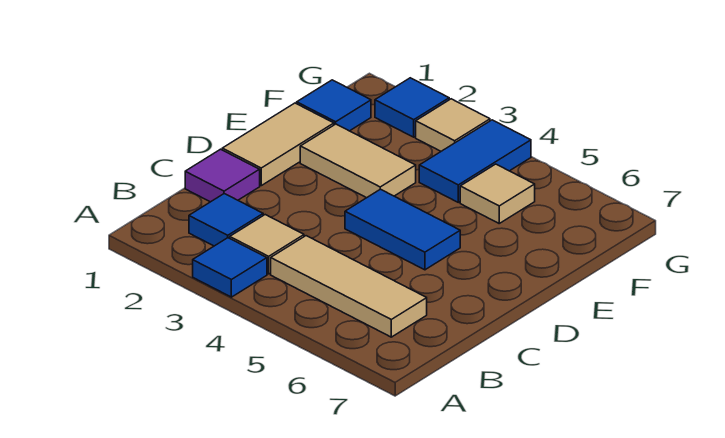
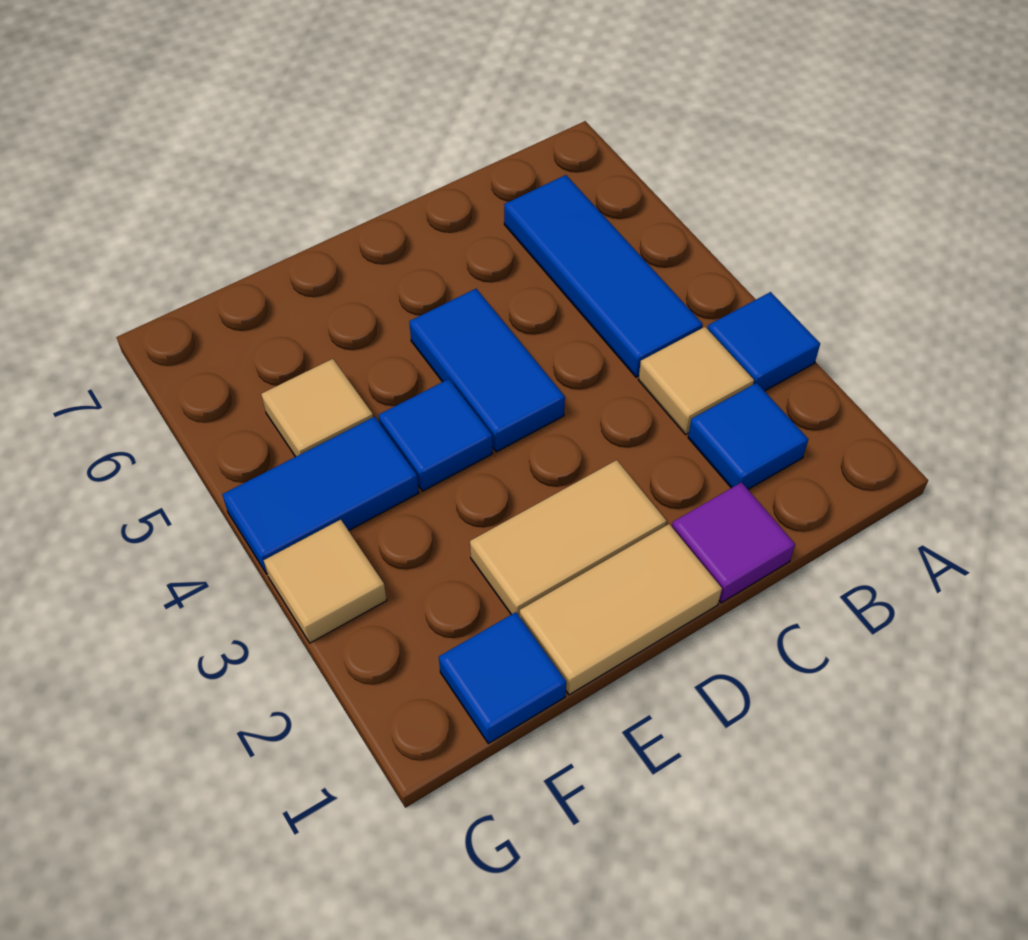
tan tile B4:B6 level 1 -> blue tile B4:B6 level 1
tan tile E2:E3 level 1 -> tan tile D2:E2 level 1
blue tile G2 level 1 -> blue tile E4 level 1

